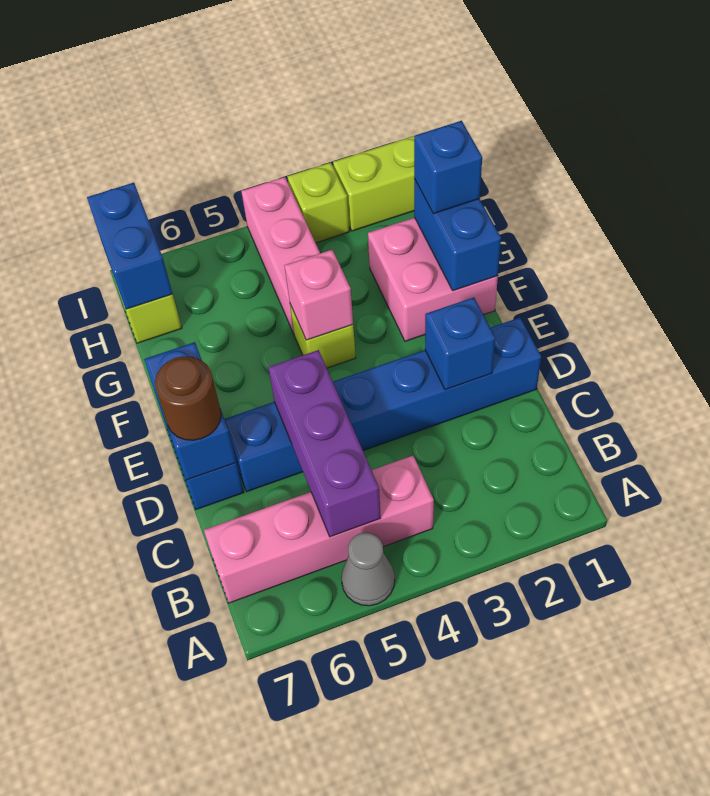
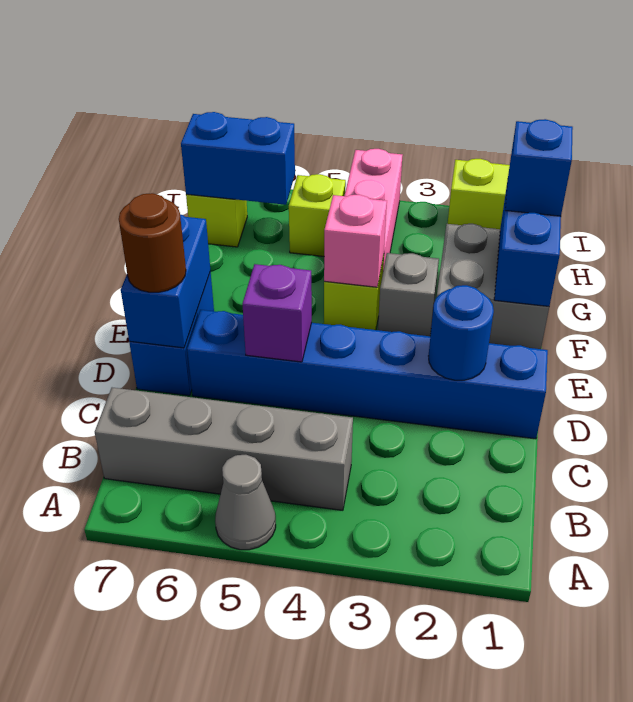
pink brick B4:B7 level 1 -> grey brick B4:B7 level 1
purple brick B5:D5 level 2 -> purple brick D5 level 2
blue brick D2 level 2 -> blue round brick D2 level 2
pink brick F1:G2 level 1 -> grey brick F1:G2 level 1
none -> grey brick F3 level 1
blue brick H7:I7 level 2 -> blue brick H6:H7 level 2
lime brick I3 level 1 -> lime brick H5 level 1

